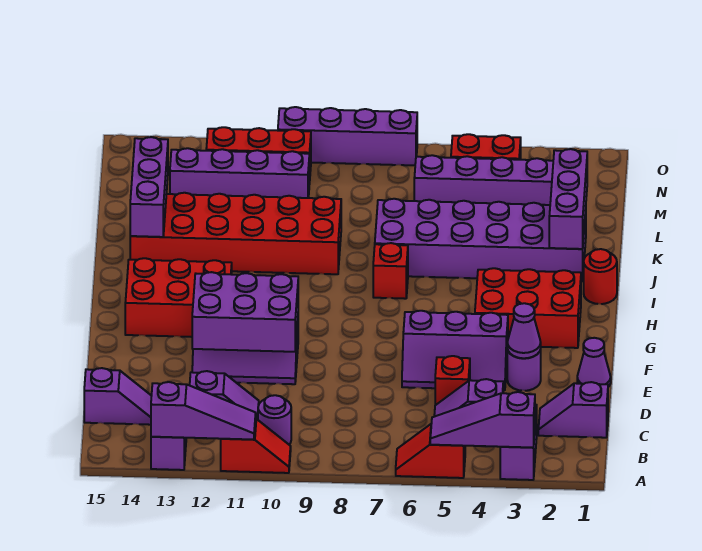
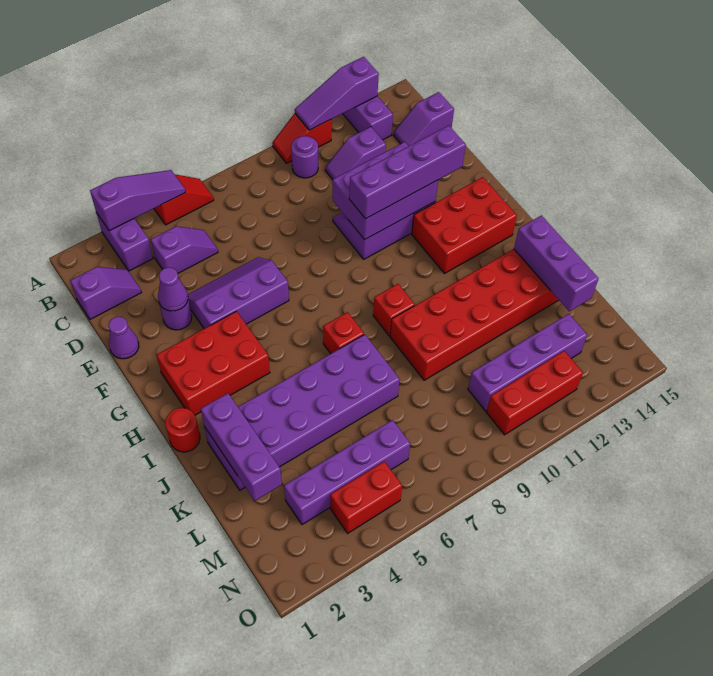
red brick D5 level 1 -> red brick I9 level 1
purple brick O7:O10 level 1 -> purple brick F10:F13 level 3

